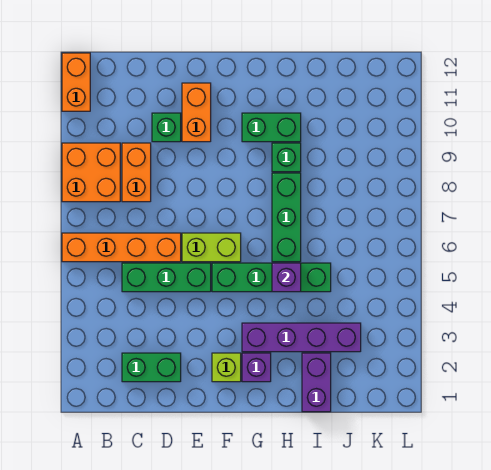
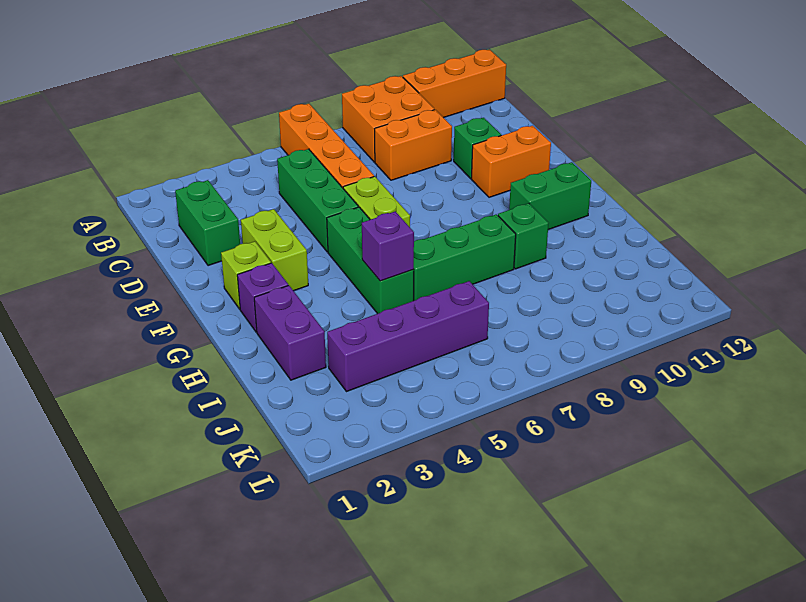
orange brick A11:A12 level 1 -> orange brick A10:A12 level 1
none -> lime brick E3:F3 level 1
green brick F5:I5 level 1 -> green brick F5:H5 level 1
purple brick G3:J3 level 1 -> purple brick J3:J6 level 1
green brick G10:H10 level 1 -> green brick G10:G11 level 1
purple brick I1:I2 level 1 -> purple brick H2:I2 level 1

